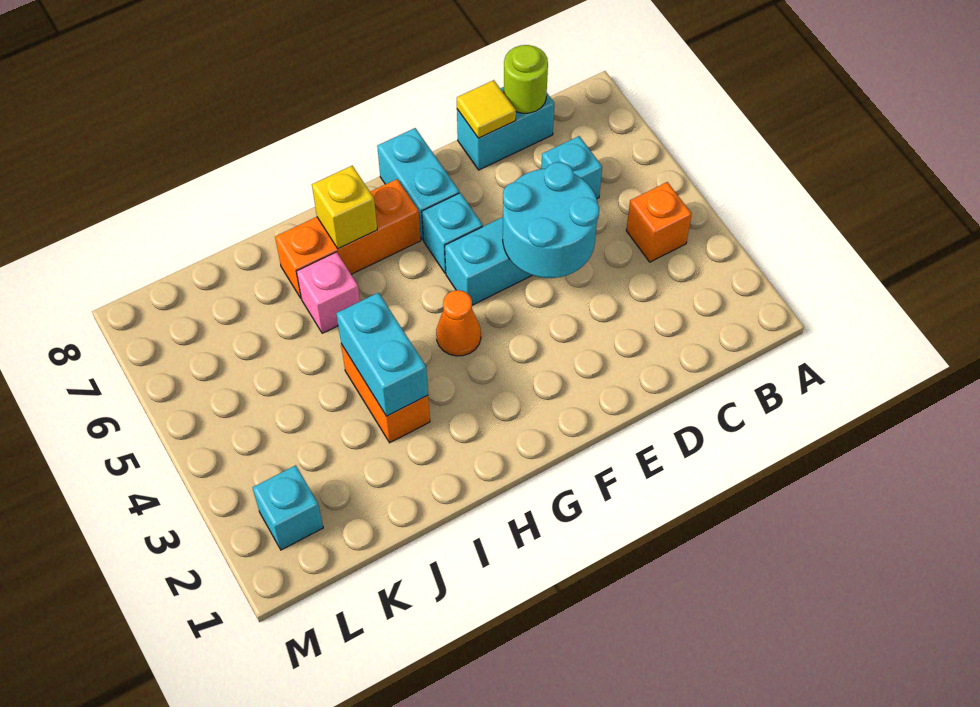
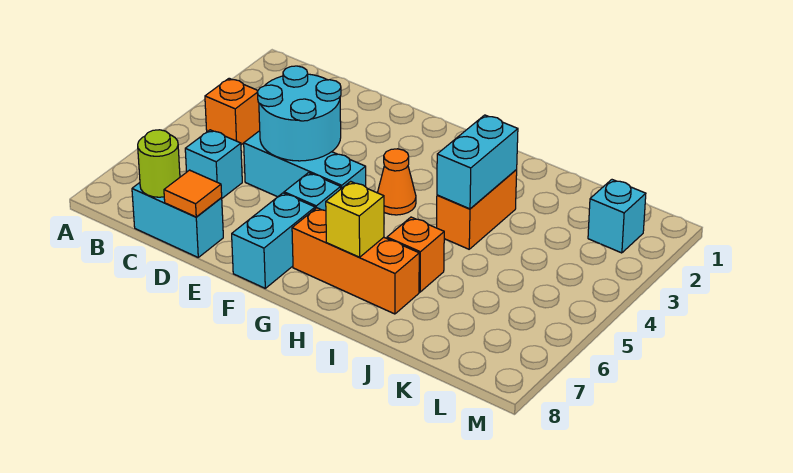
yellow tile D8 level 2 -> orange tile D8 level 2
pink brick I6 level 1 -> orange brick I6 level 1

